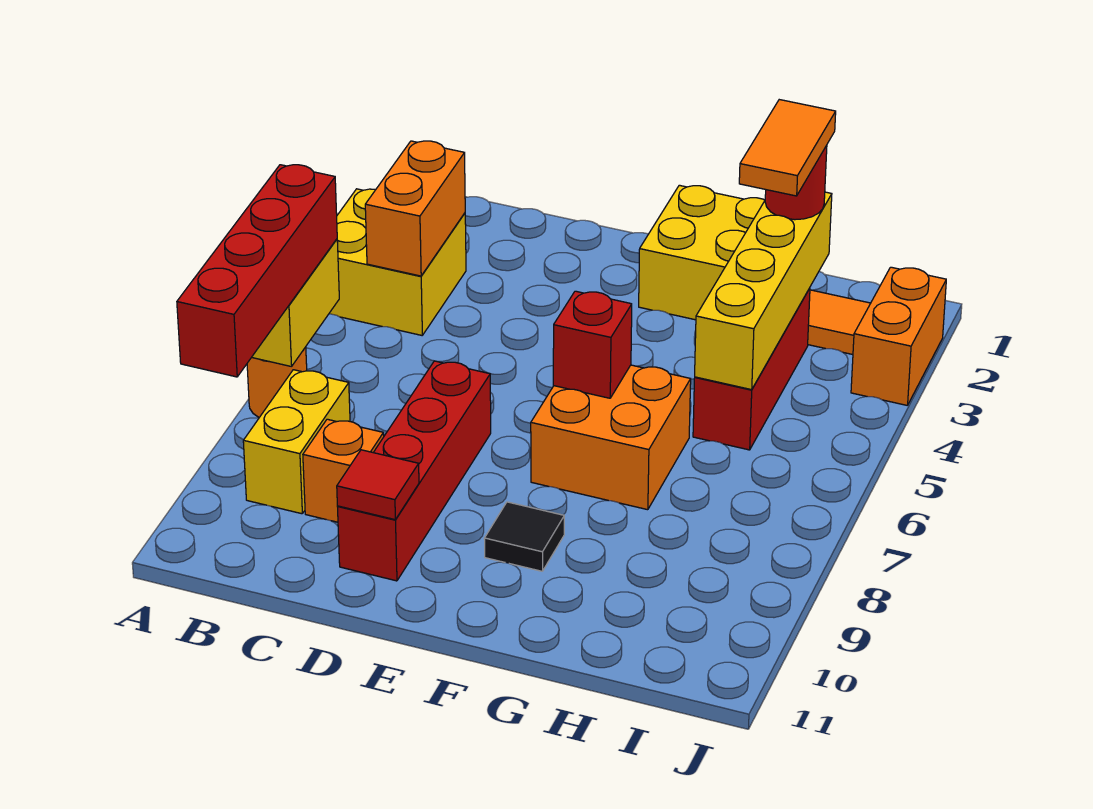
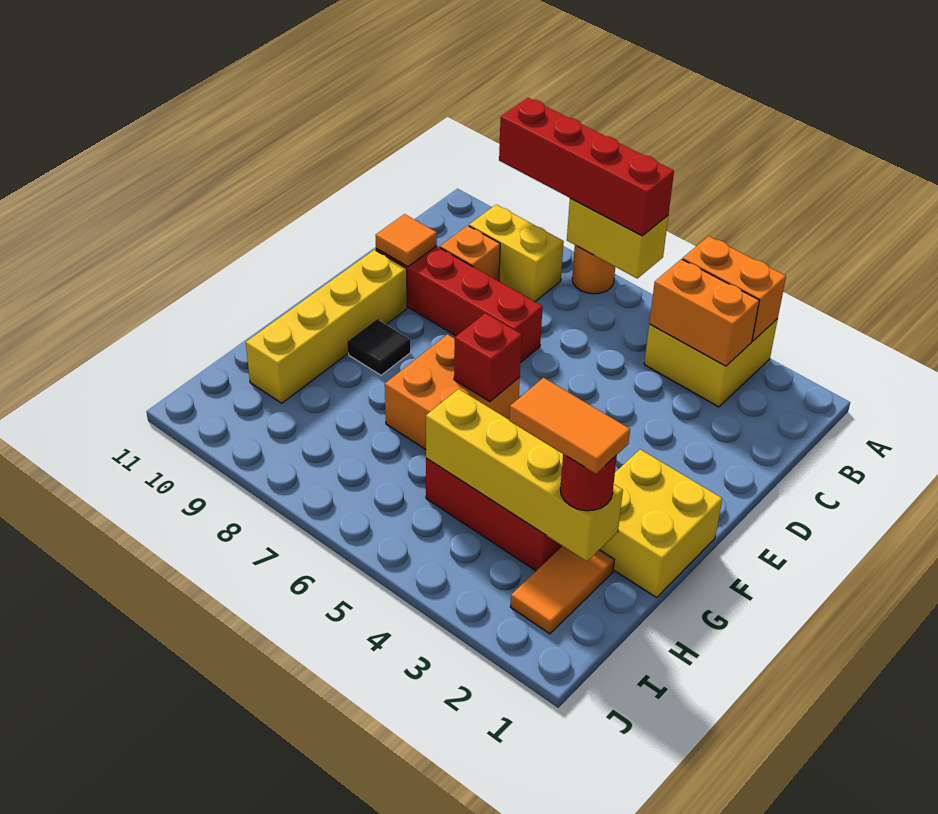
red tile D10 level 2 -> orange tile D10 level 2
none -> yellow brick E10:H10 level 1
orange brick J2:J3 level 1 -> orange brick A3:A4 level 2

